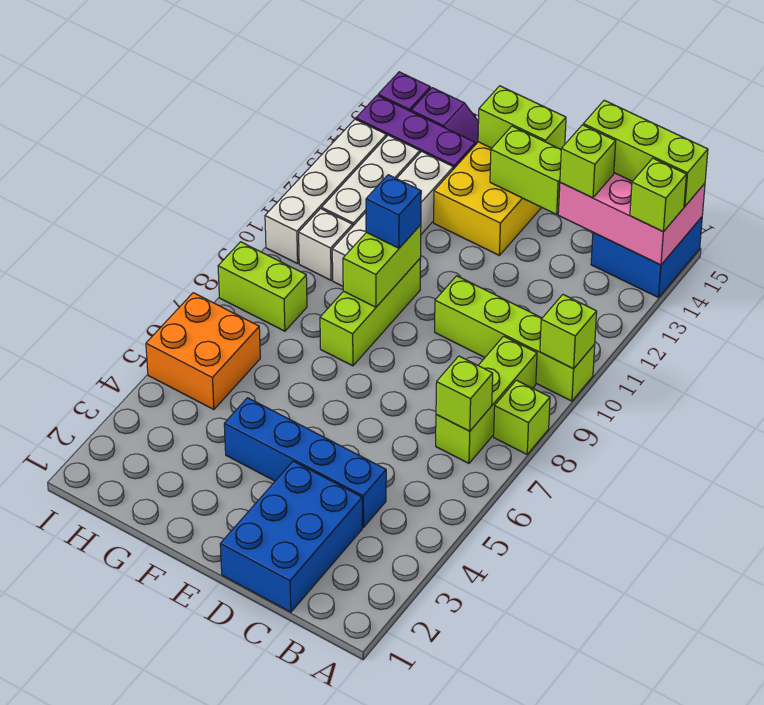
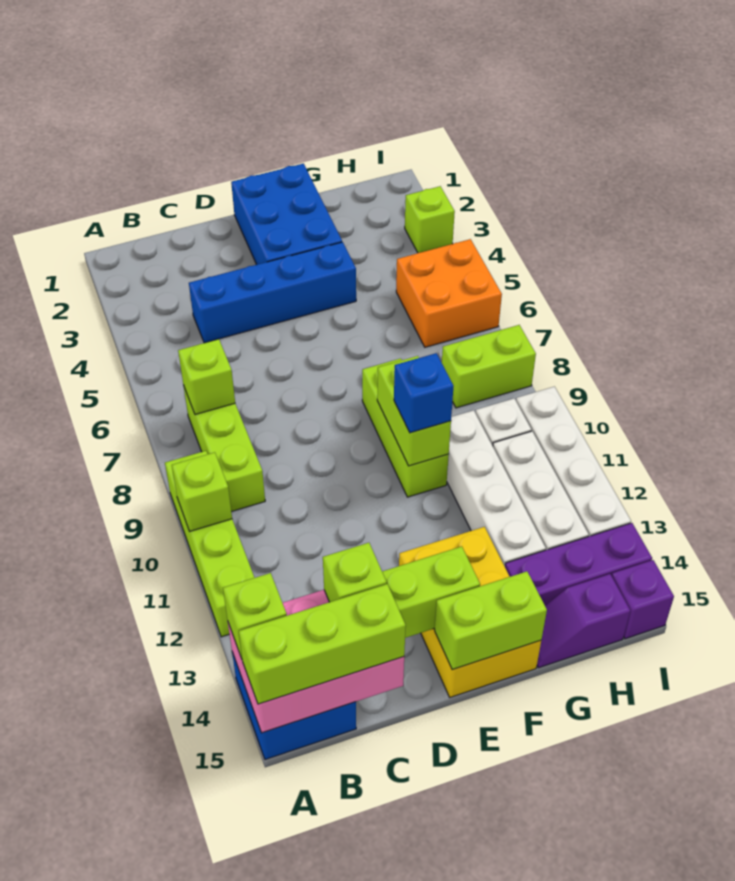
lime brick A8 level 1 -> lime brick I3 level 1
lime brick A10:D10 level 1 -> lime brick A9:A12 level 1
blue brick C1:D3 level 1 -> blue brick E1:F3 level 1

